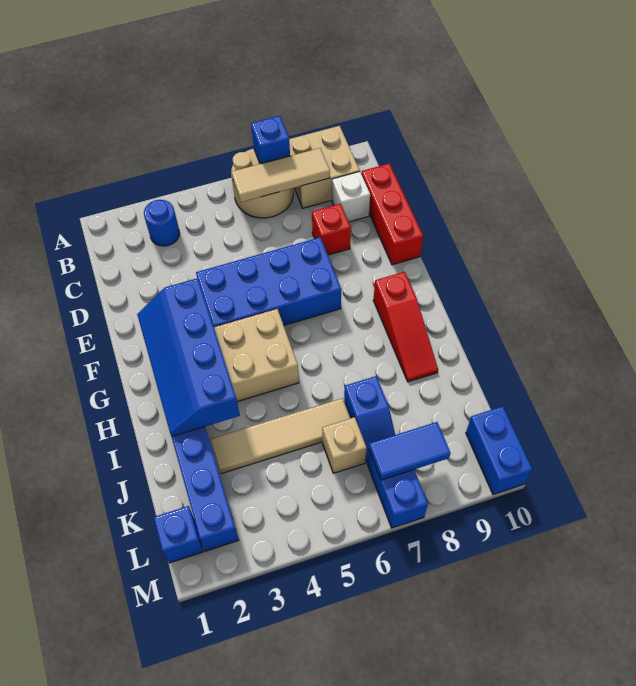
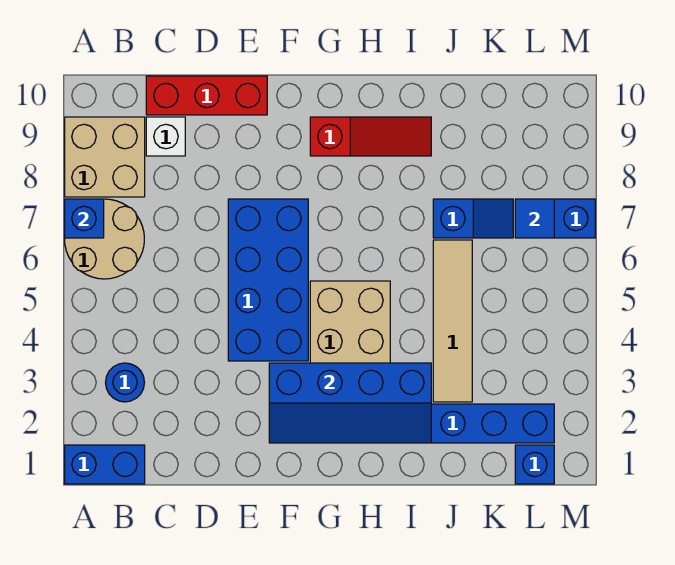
tan tile B6:B8 level 2 -> none
red brick D8 level 1 -> none
tan brick K6 level 1 -> none
blue tile L7:L8 level 2 -> blue tile L7 level 2
blue brick L10:M10 level 1 -> blue brick A1:B1 level 1

